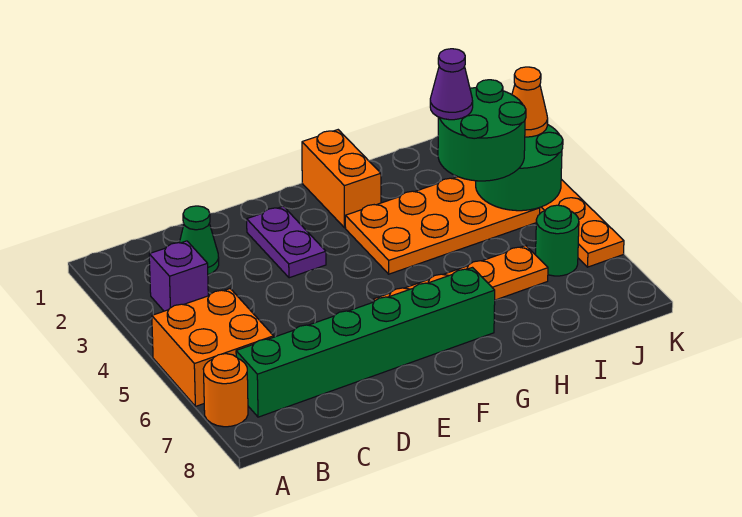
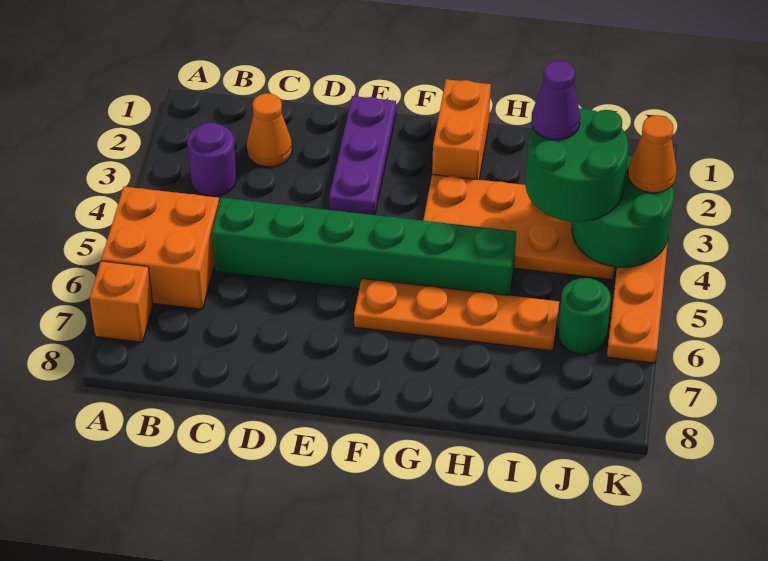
orange round brick A7 level 1 -> orange brick A7 level 1
purple brick B3 level 1 -> purple round brick B3 level 1
green brick B7:G7 level 1 -> green brick C5:H5 level 1
green cone C2 level 1 -> orange cone C2 level 1
purple plate E2:E3 level 1 -> purple plate E1:E3 level 1

